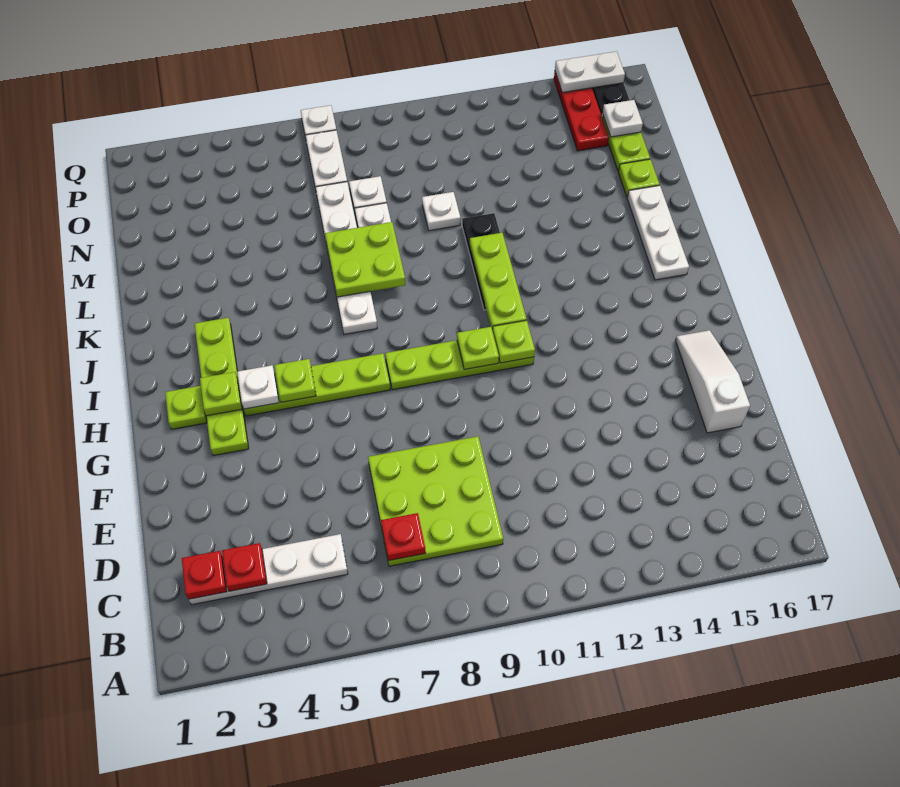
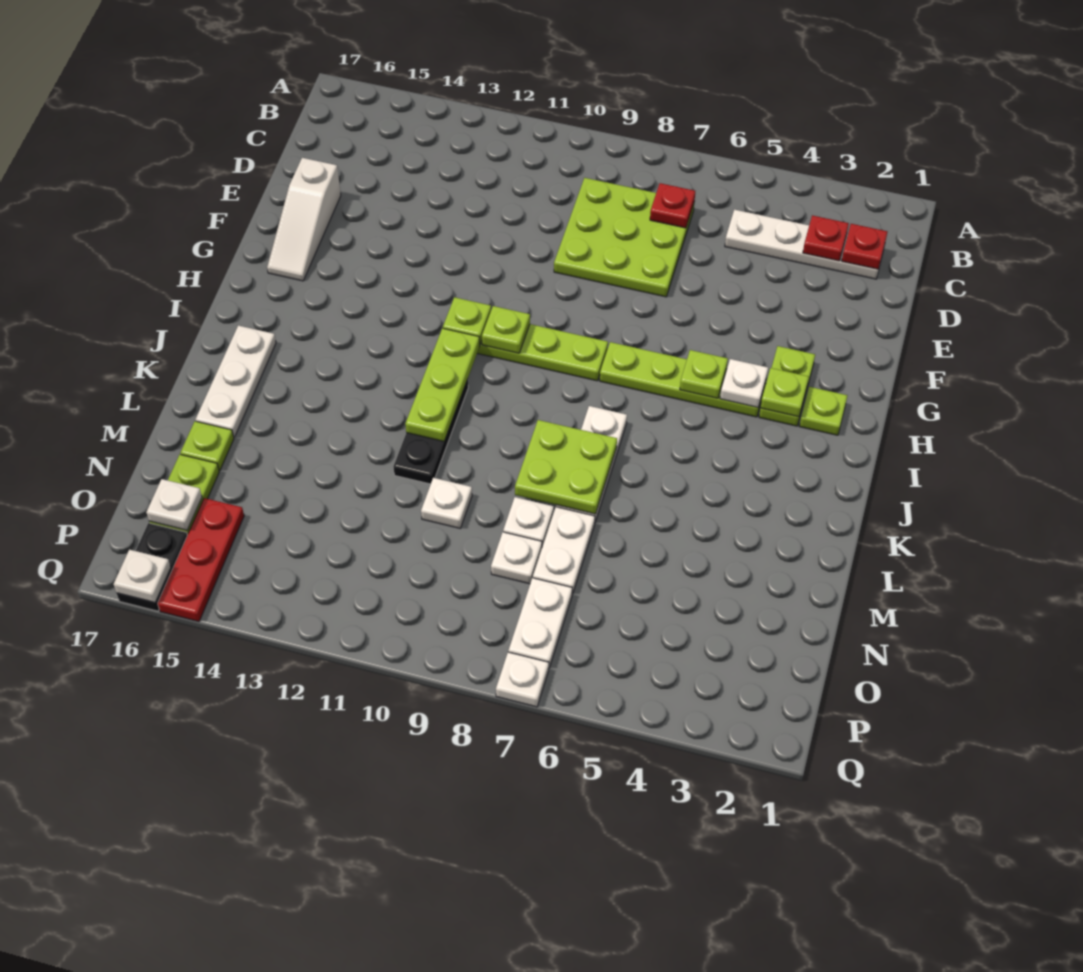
lime plate G3:J3 level 1 -> lime plate G3:H3 level 1
white plate Q15:Q16 level 2 -> white plate Q16 level 2

